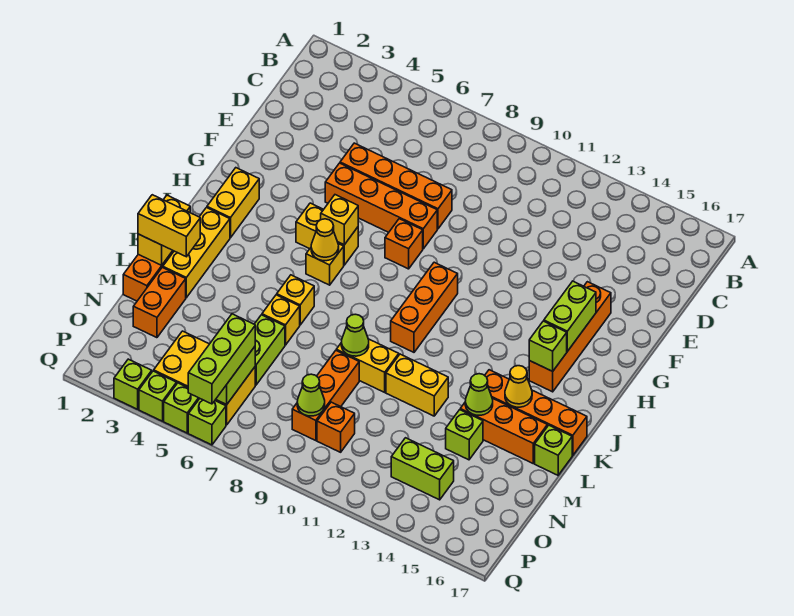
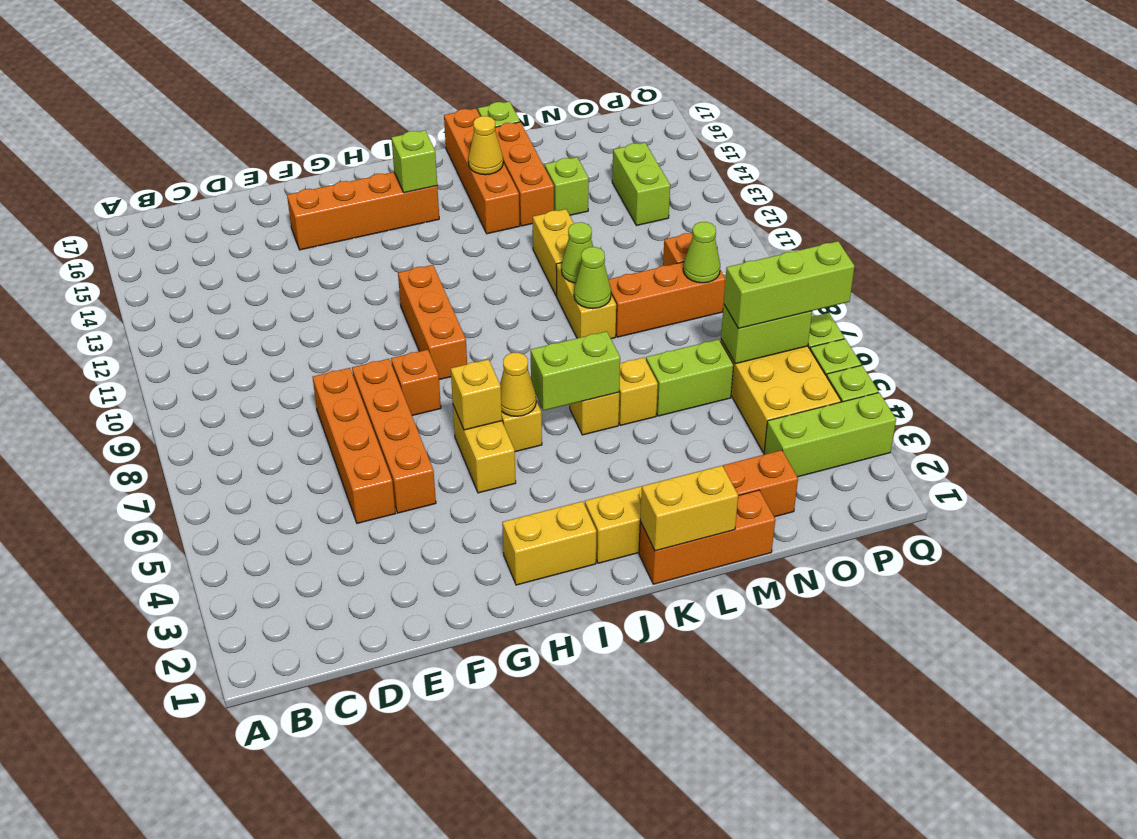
lime brick G15:H15 level 2 -> lime brick J6:K6 level 2
orange brick H10:J10 level 1 -> orange brick H9:H11 level 1
yellow brick L1:L2 level 3 -> none
lime cone L14 level 2 -> lime cone L10 level 2
lime brick Q3 level 1 -> lime brick O3:Q3 level 1

